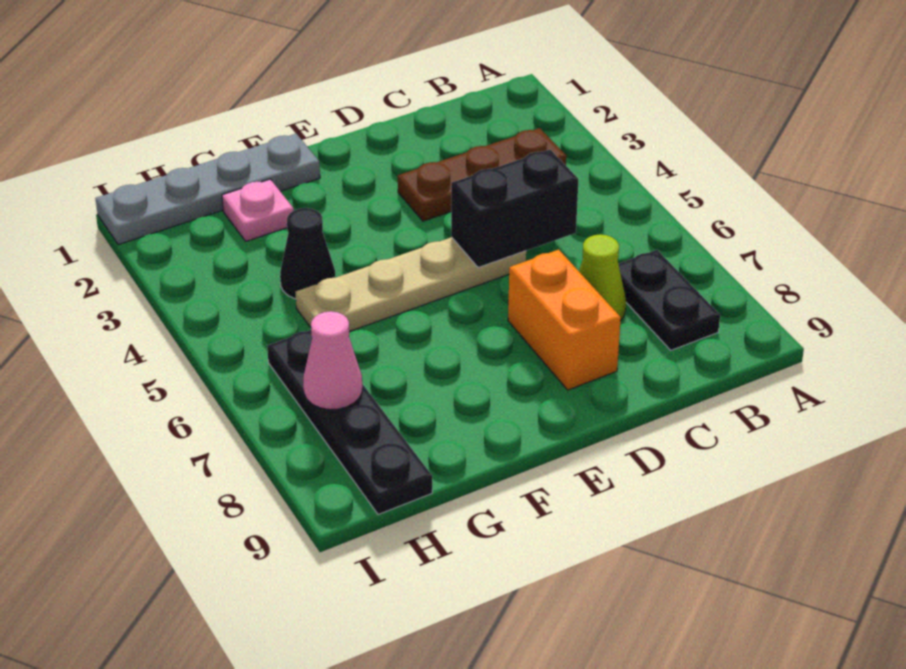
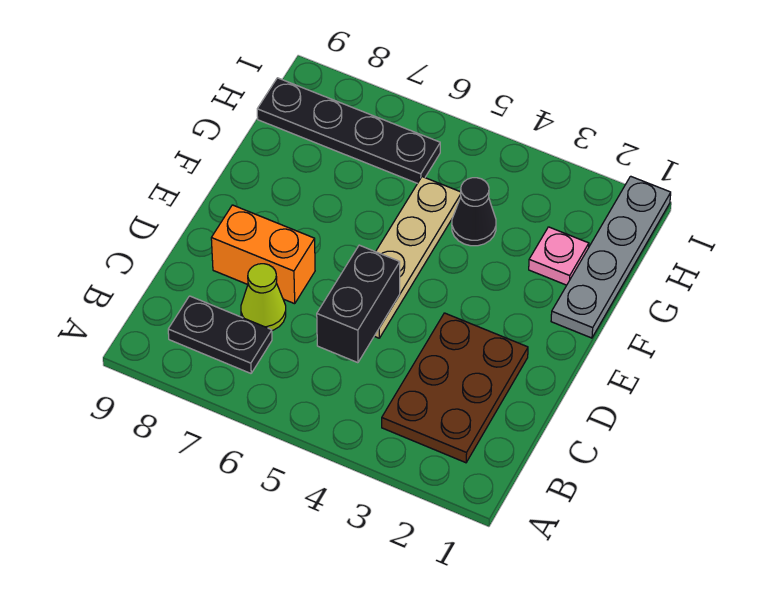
brown plate B3:D3 level 1 -> brown plate B2:D3 level 1
pink cone H7 level 2 -> none

